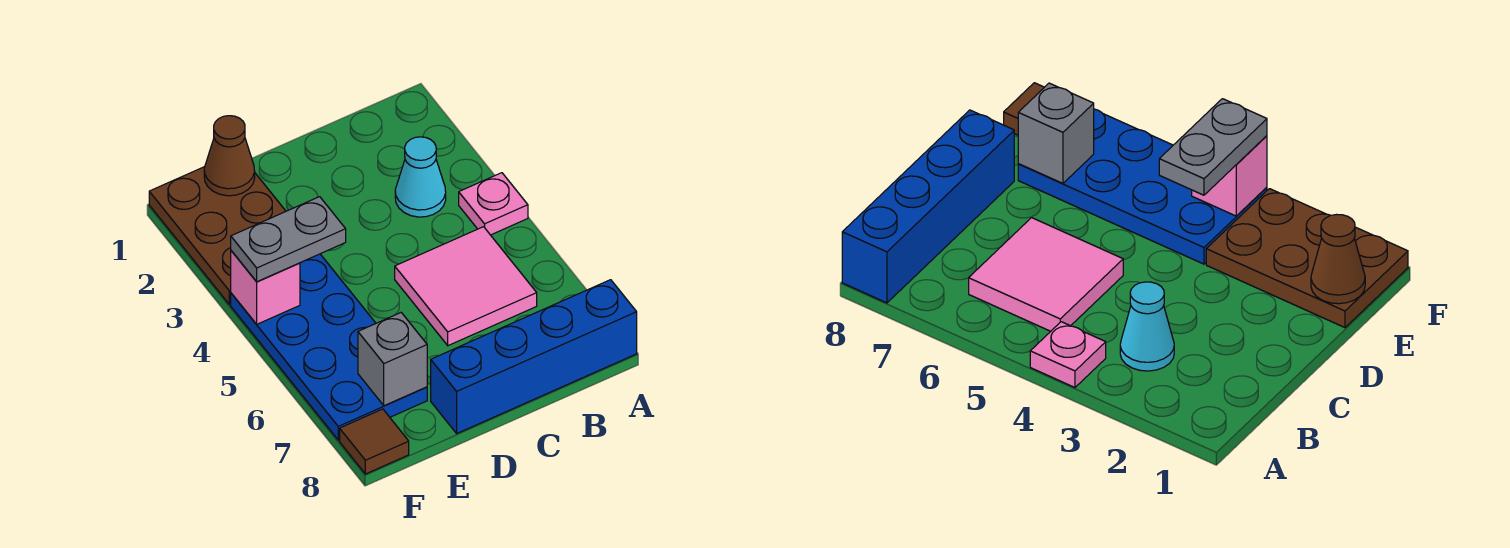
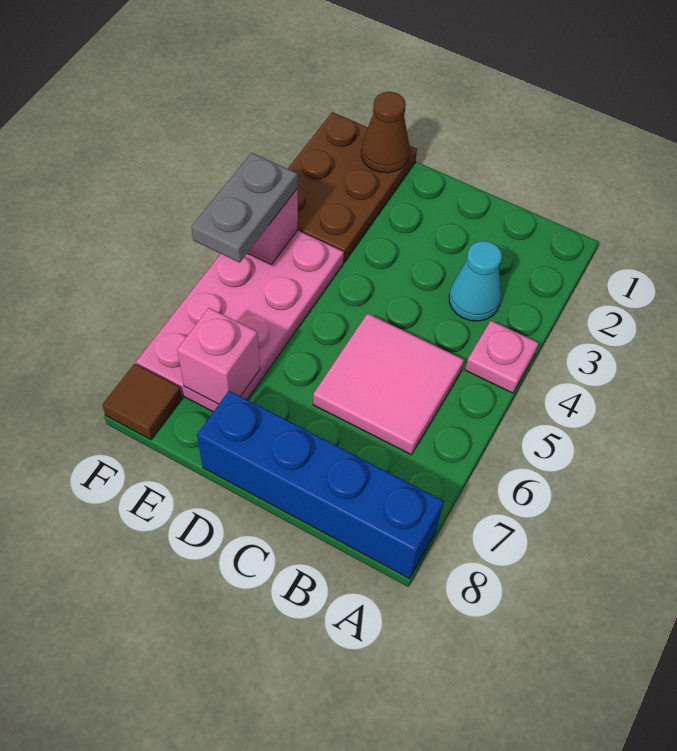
blue plate E4:F7 level 1 -> pink plate E4:F7 level 1
grey plate E4:F4 level 3 -> grey plate F4:F5 level 3
grey brick E7 level 2 -> pink brick E7 level 2

